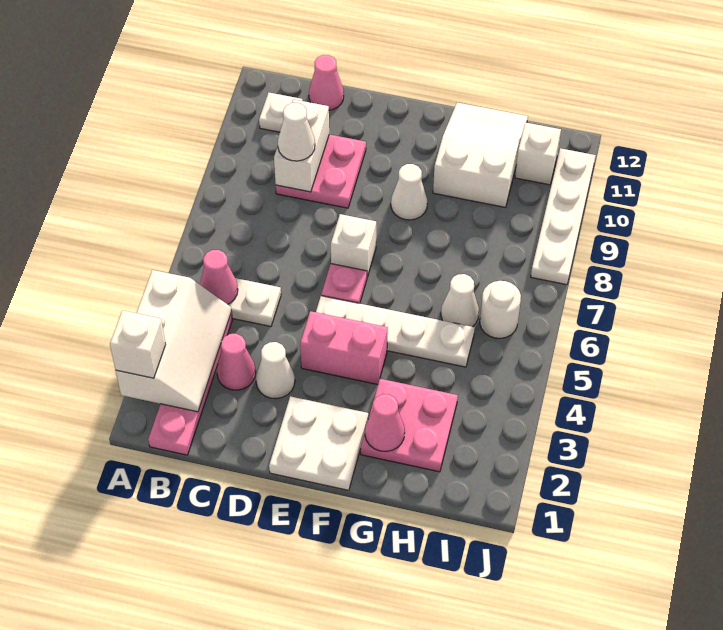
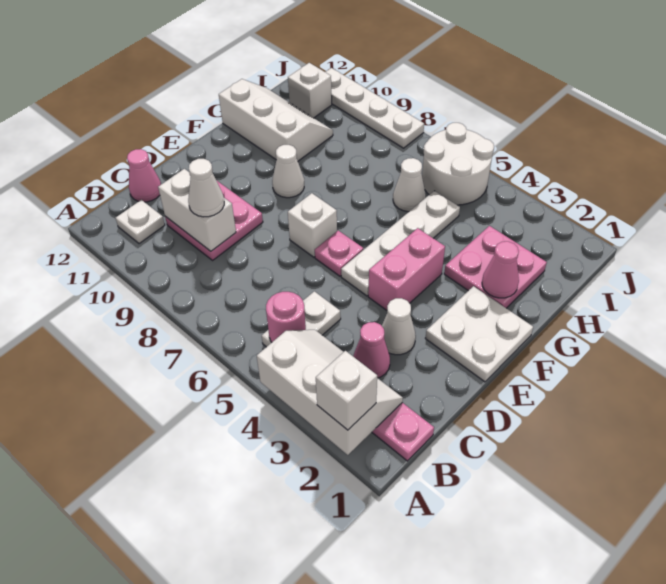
pink cone B5 level 2 -> pink round brick B5 level 2
white slope G10:H12 level 1 top 10 -> white slope G10:H12 level 1 top G
white round brick I6 level 1 -> white round brick I5:J6 level 1

